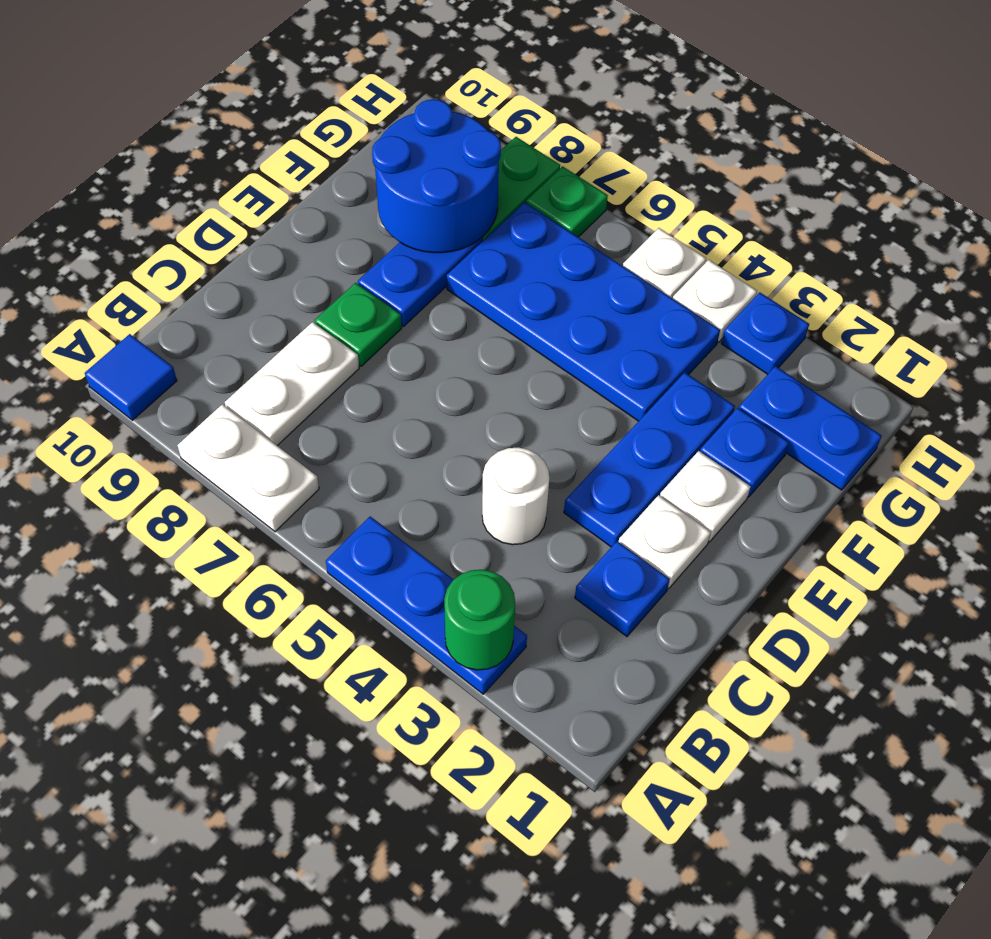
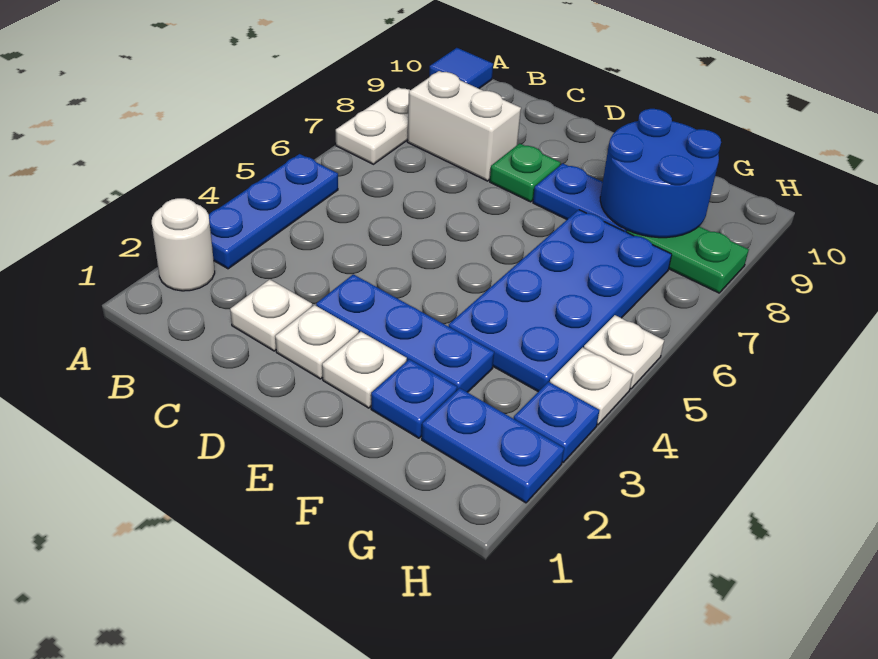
green round brick A3 level 2 -> none
white plate B8:C8 level 1 -> white brick B8:C8 level 1
blue plate C2 level 1 -> white plate C2 level 1
white round brick C4 level 1 -> white round brick A2 level 1
blue plate G1:G2 level 1 -> blue plate G2:H2 level 1
green plate H7 level 1 -> none

